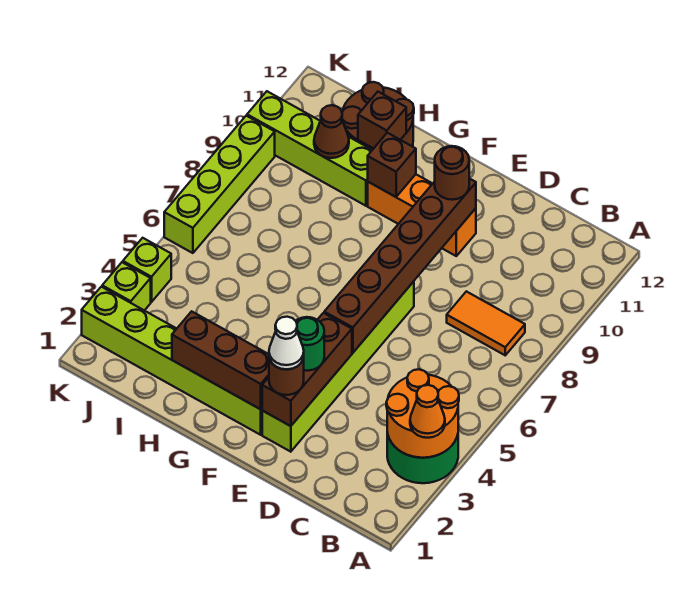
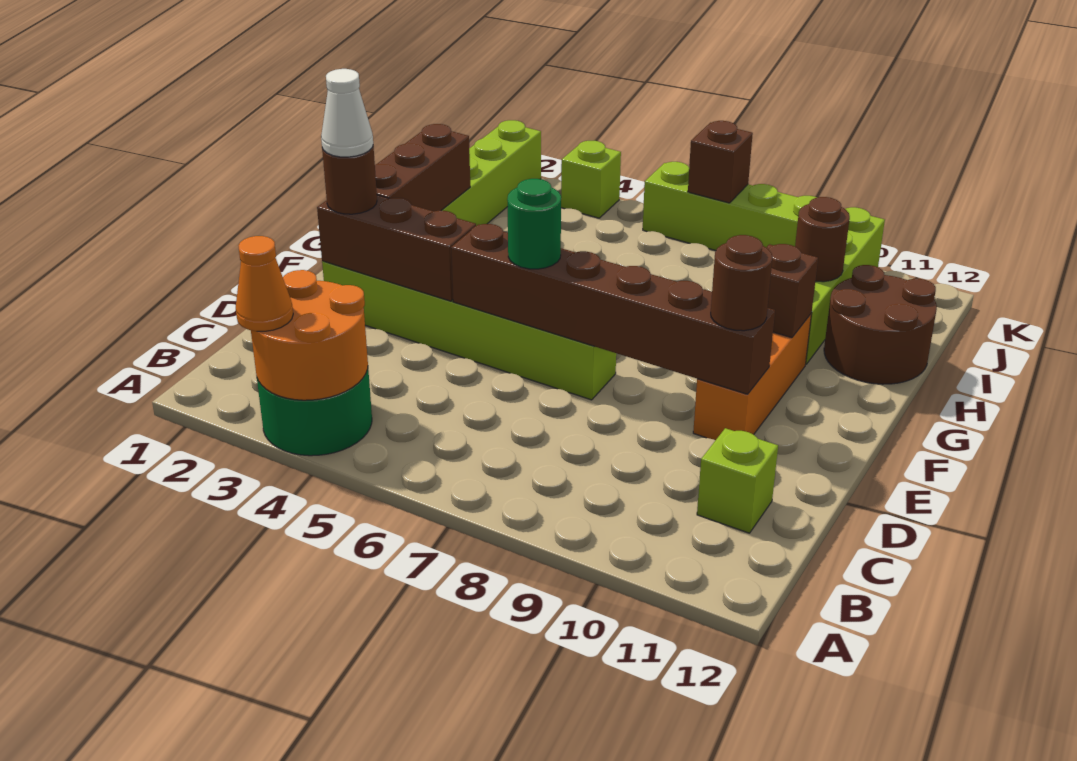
orange tile B8:C8 level 1 -> none
green round brick E3 level 3 -> green round brick E6 level 3
brown brick H11 level 2 -> brown brick K7 level 2
brown cone I10 level 2 -> brown round brick I10 level 2
lime brick K3 level 1 -> lime brick C11 level 1

